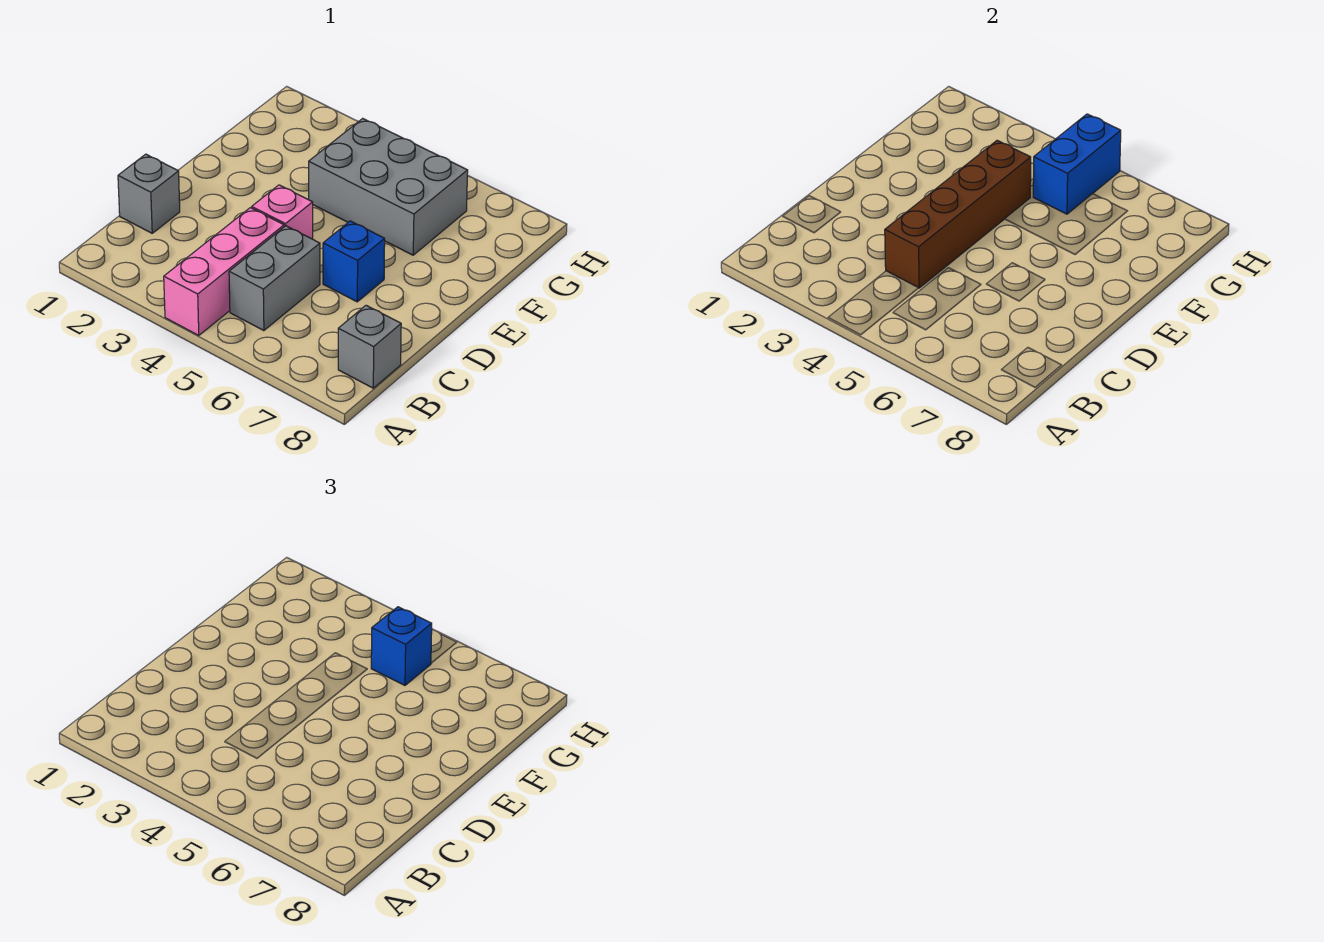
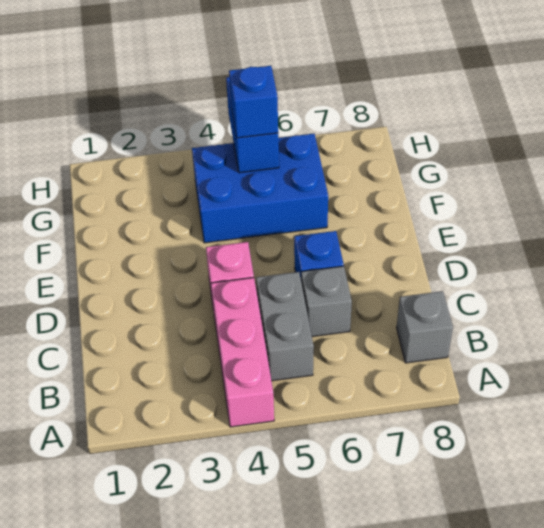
grey brick C1 level 1 -> grey brick C6 level 1
brown brick C4:F4 level 2 -> none
grey brick F4:G6 level 1 -> blue brick F4:G6 level 1

